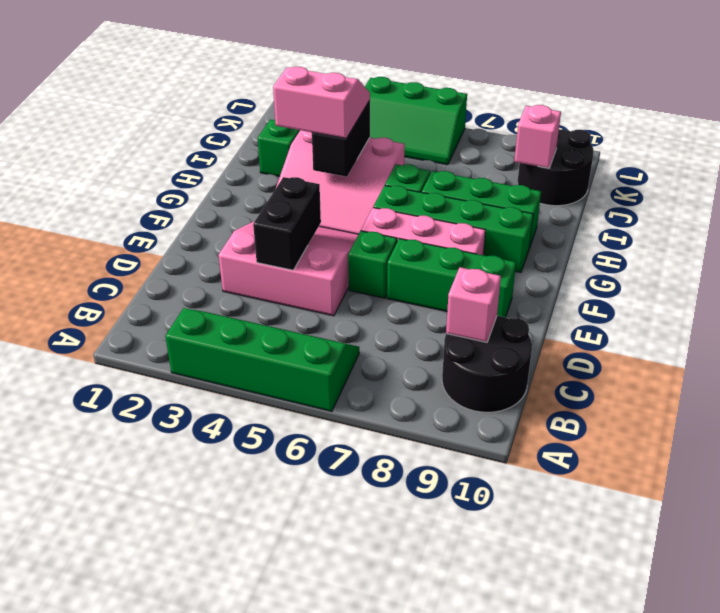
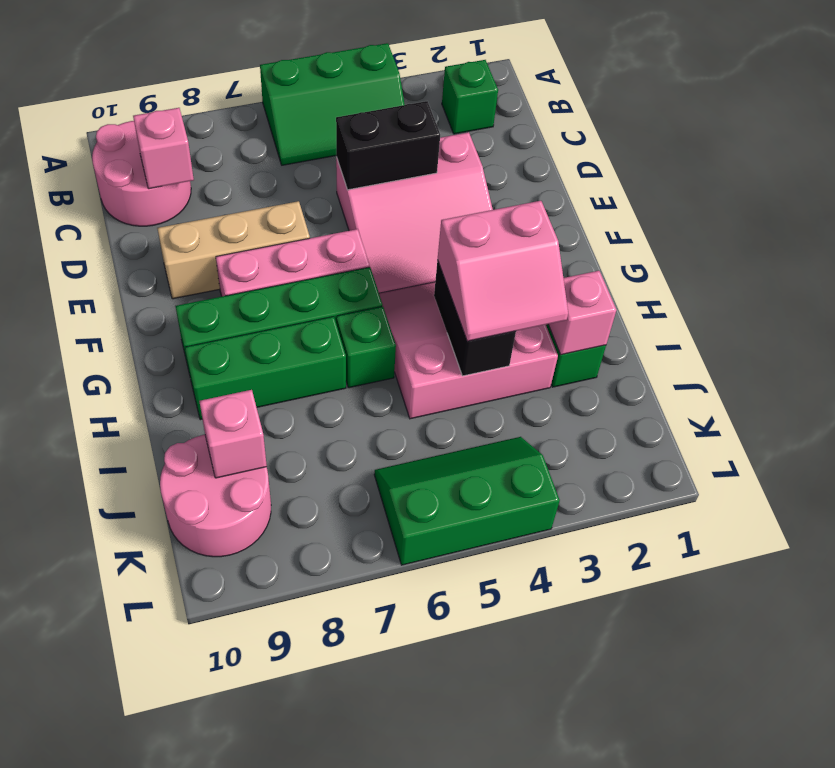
green slope A3:B6 level 1 top A -> green slope A4:B6 level 1 top A
black round brick B9:C10 level 1 -> pink round brick B9:C10 level 1
black brick D4:E4 level 2 -> black brick D4:D5 level 2
green brick E6 level 1 -> green brick B2 level 1
green brick E7:E9 level 1 -> tan brick E7:E9 level 1
none -> pink brick I2 level 2
black round brick J9:K10 level 1 -> pink round brick J9:K10 level 1

